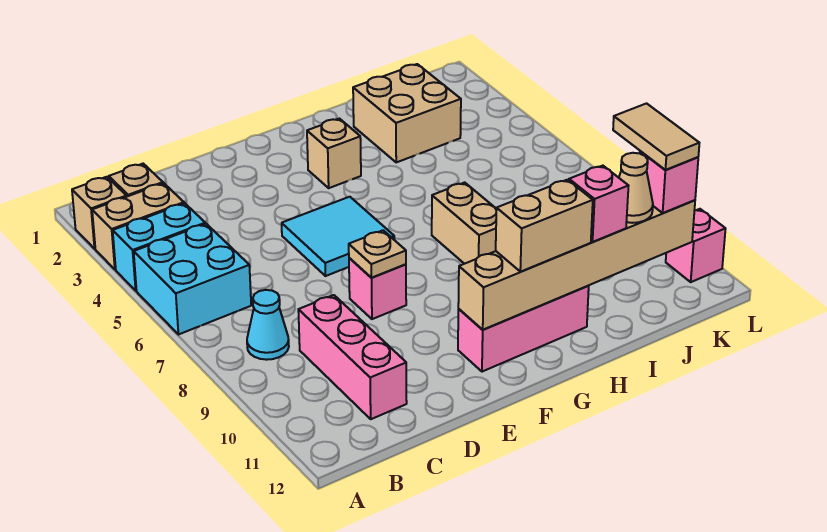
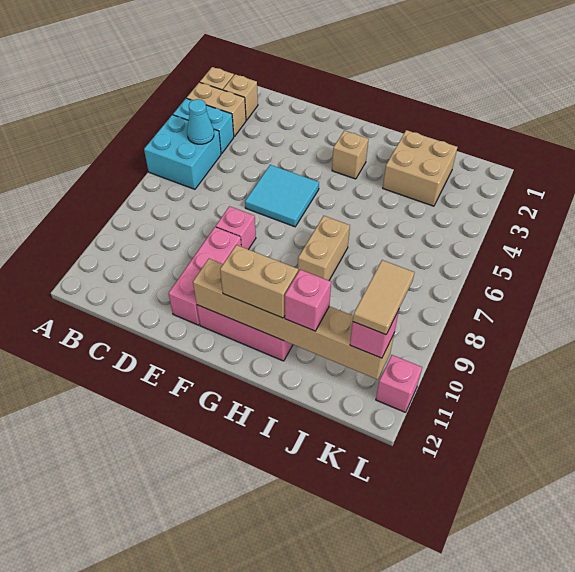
cyan cone B8 level 1 -> cyan cone B5 level 2
pink brick C9:C11 level 1 -> pink brick E9:E11 level 1
tan plate E8 level 2 -> none
tan cone J11 level 3 -> none

